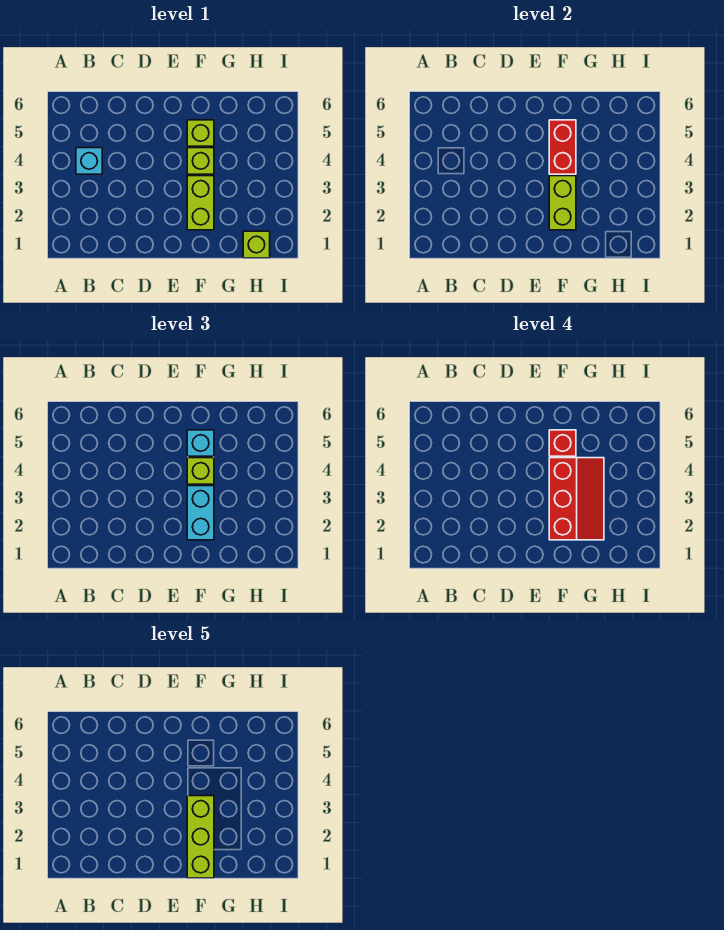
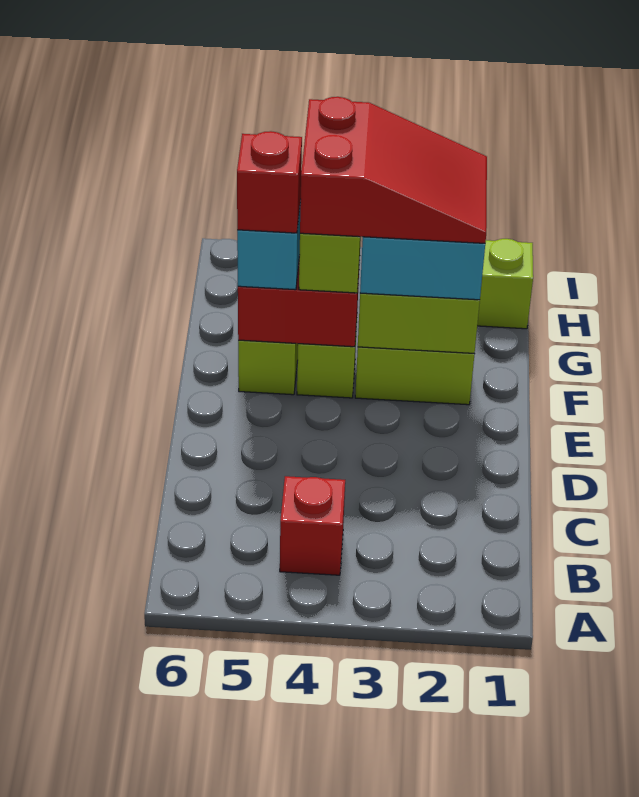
cyan brick B4 level 1 -> red brick B4 level 1
lime brick F1:F3 level 5 -> none
red slope F2:G4 level 4 top F -> red slope F2:G4 level 4 top 4

